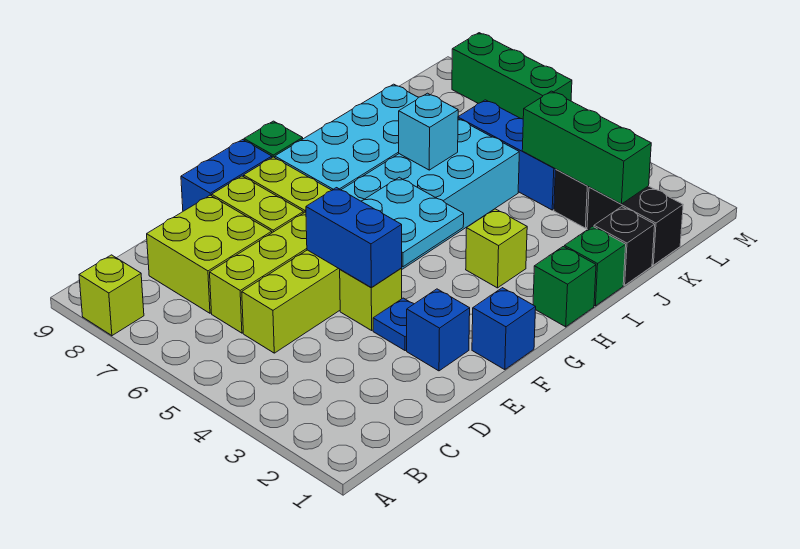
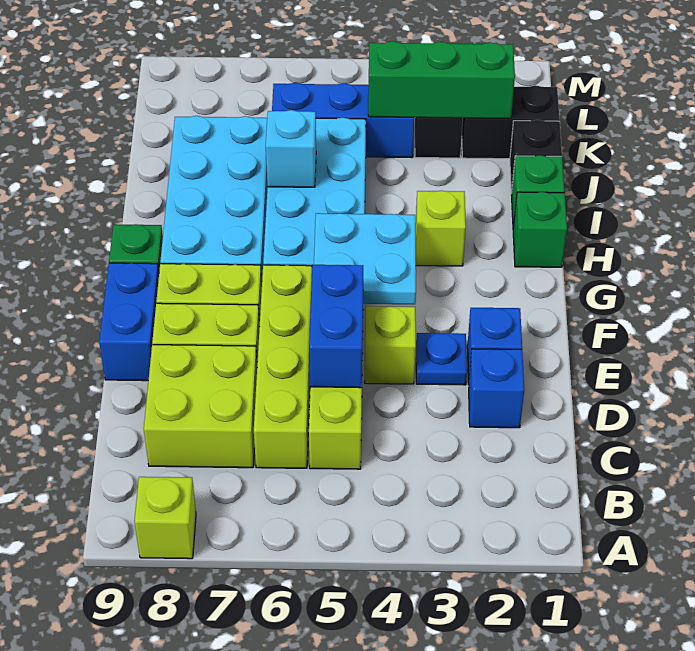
blue brick E4:E5 level 2 -> blue brick D5:E5 level 2
blue brick F1 level 1 -> blue brick D2 level 1
green brick M6:M8 level 1 -> none

